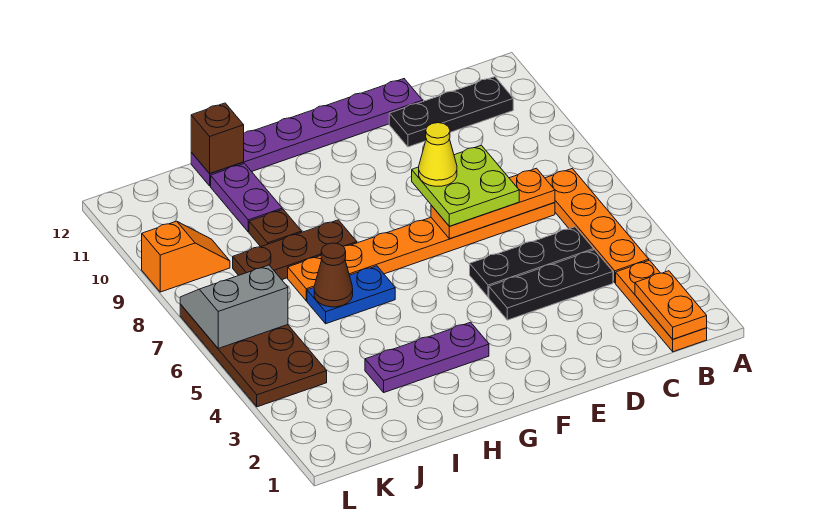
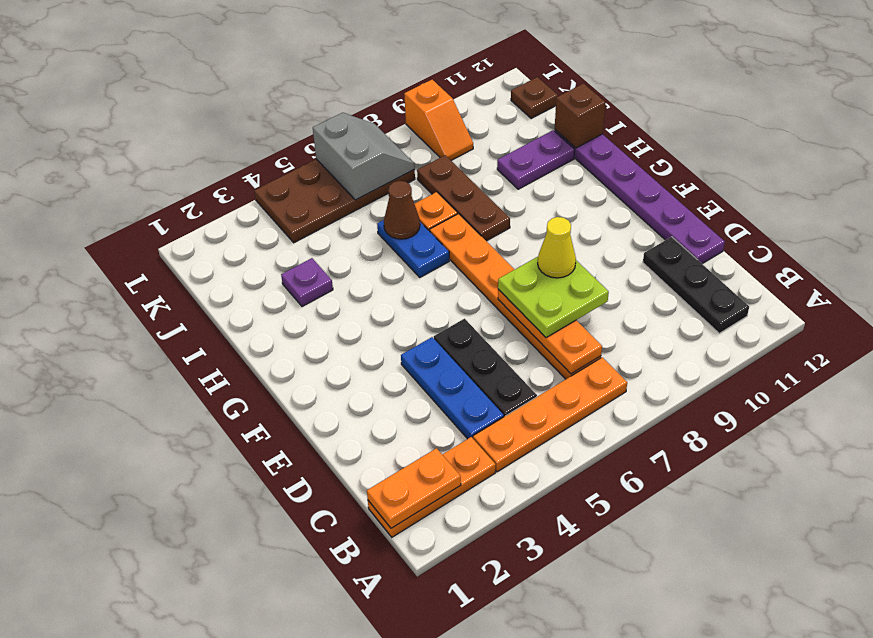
black plate C4:E4 level 1 -> blue plate C4:E4 level 1
purple plate G3:I3 level 1 -> purple plate I3 level 1
brown plate I9 level 1 -> brown plate K12 level 1

